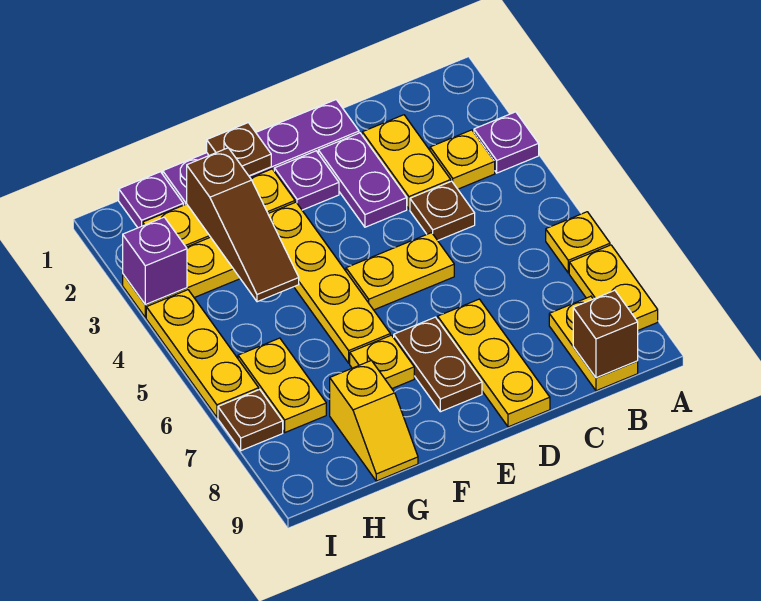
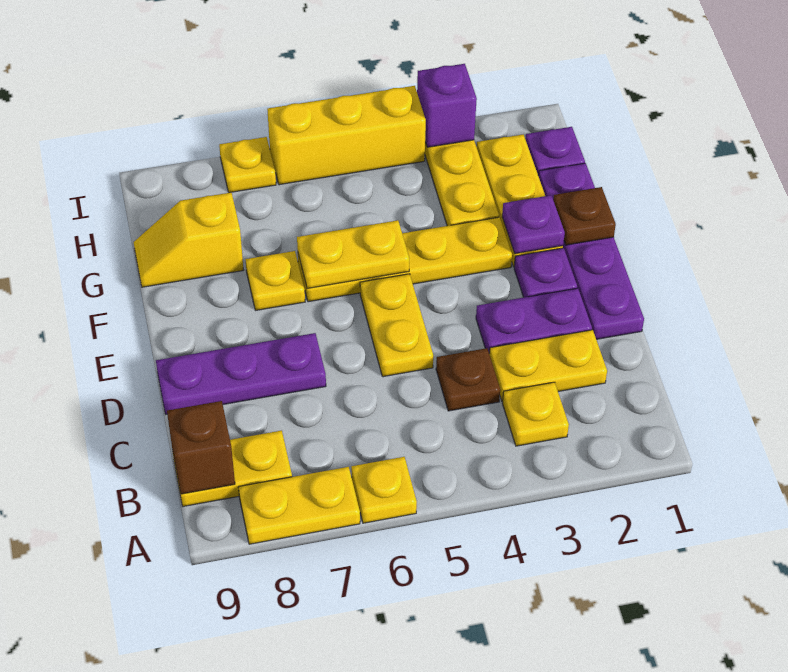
purple plate A3 level 1 -> purple plate F2 level 2
yellow plate D7:D9 level 1 -> purple plate D7:D9 level 1
brown plate E7:E8 level 1 -> none
brown slope G2:G4 level 2 top 2 -> none
yellow plate H6:H7 level 1 -> yellow plate F5:F6 level 2
yellow plate I4:I6 level 1 -> yellow brick I4:I6 level 1
brown plate I7 level 1 -> yellow plate I7 level 1

